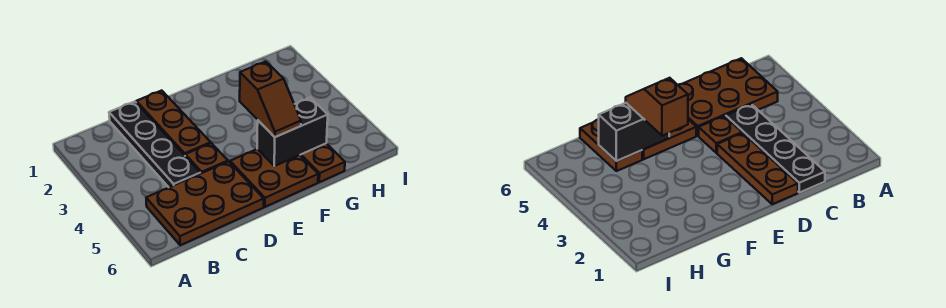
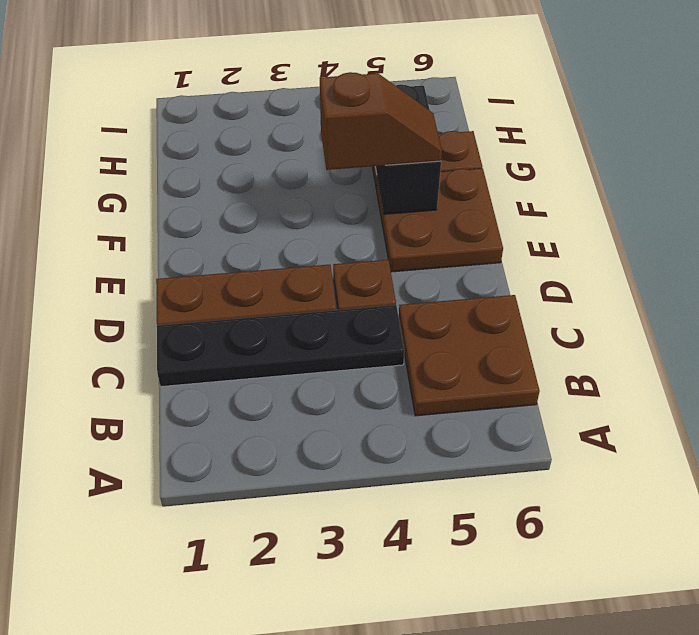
brown plate B5:D6 level 1 -> brown plate B5:C6 level 1

